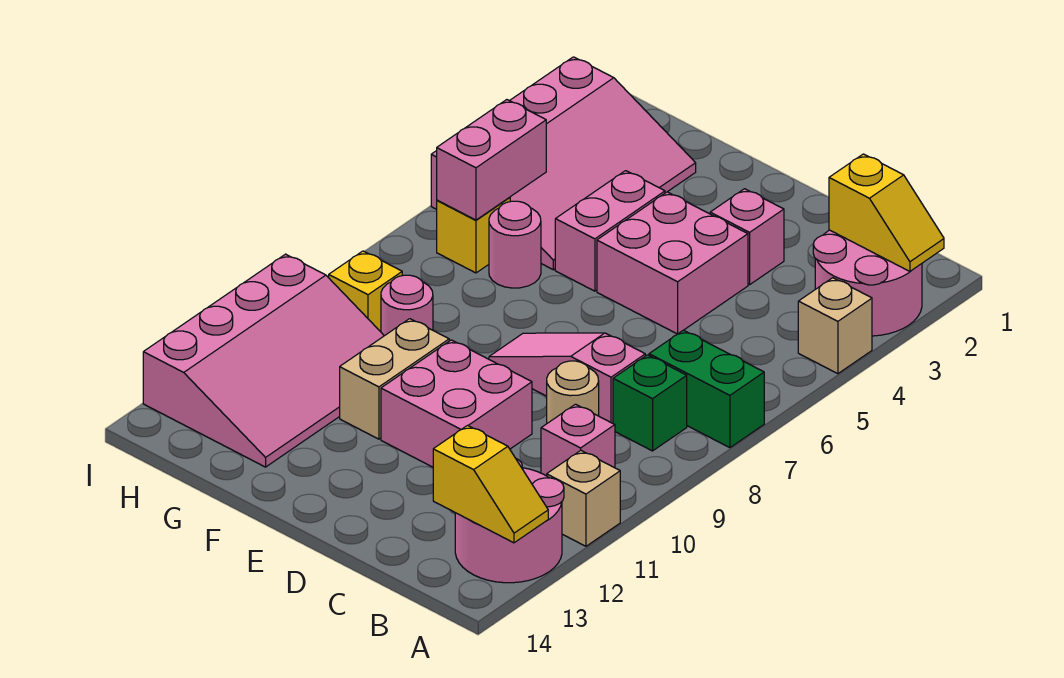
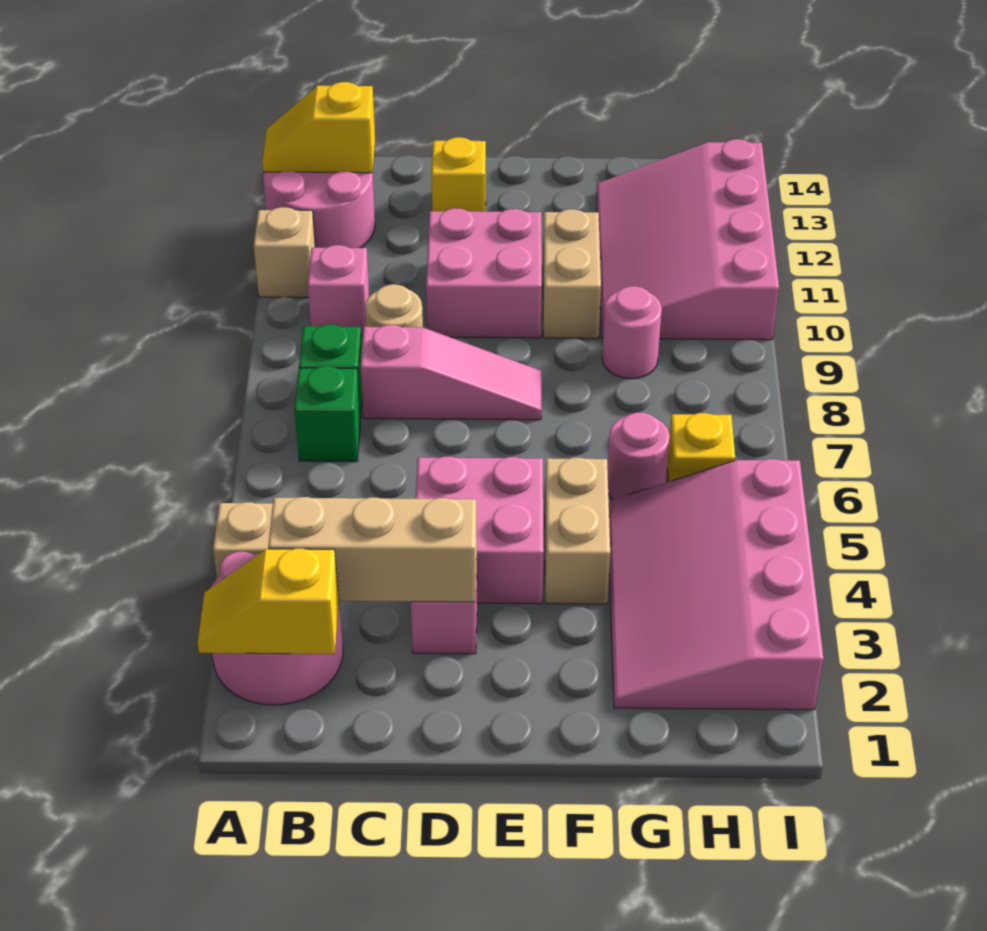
green brick A7:B7 level 1 -> green brick B7 level 1
none -> tan brick B3:D3 level 2
pink brick F4:F5 level 1 -> tan brick F4:F5 level 1
pink brick H5:H6 level 2 -> none
yellow brick H9 level 1 -> yellow brick D13 level 1

